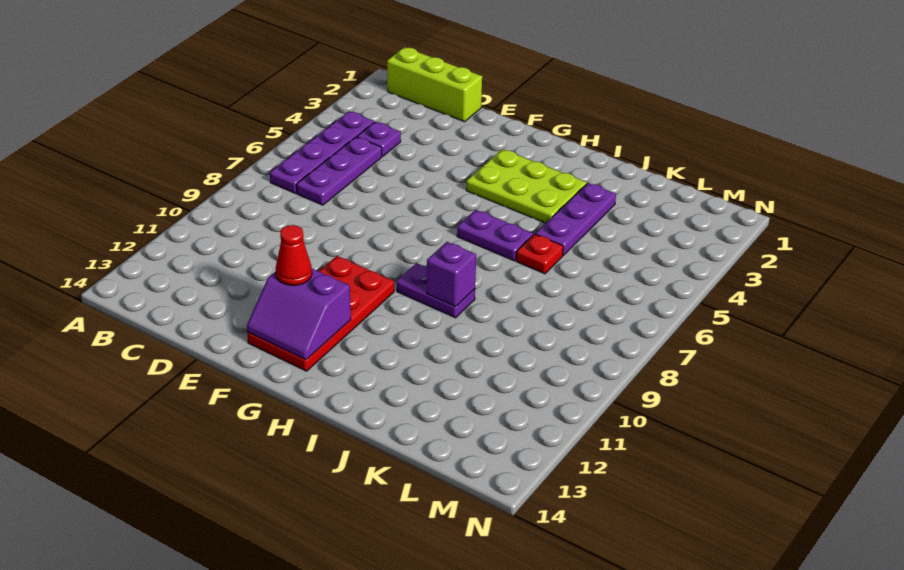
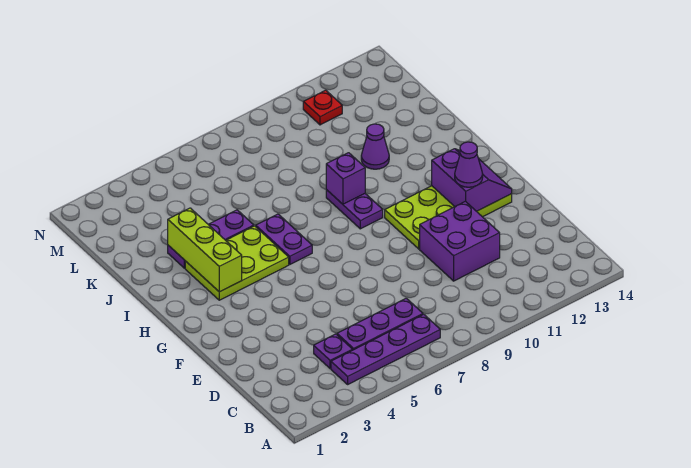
lime brick B1:D1 level 1 -> lime brick H3:J3 level 2
none -> purple brick D10:E11 level 1
red plate F10:G13 level 1 -> lime plate F10:G13 level 1
red cone F12 level 3 -> purple cone F12 level 3
lime plate G3:I4 level 1 -> lime plate H3:I5 level 1
red plate J6 level 1 -> red plate M11 level 1
none -> purple cone J11 level 1

